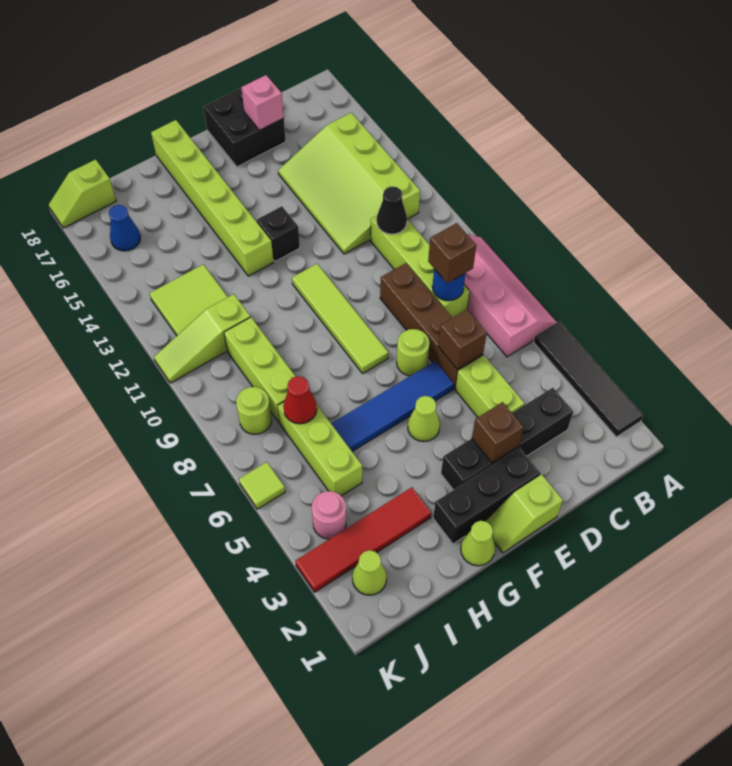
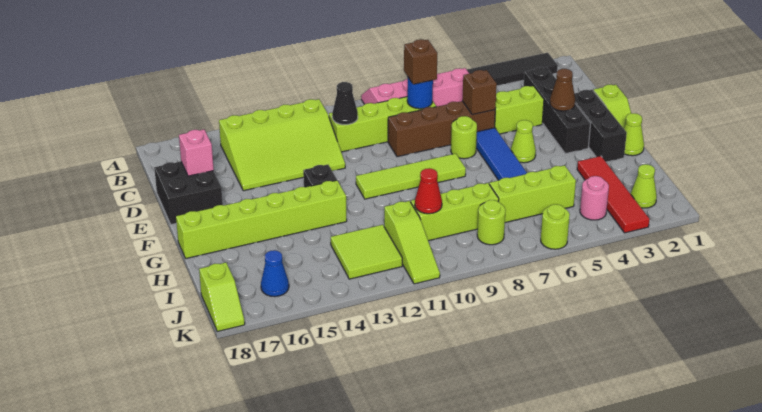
brown brick E3 level 2 -> brown cone E3 level 2
red cone I7 level 2 -> red cone I10 level 2
lime tile K6 level 1 -> lime round brick K6 level 1

